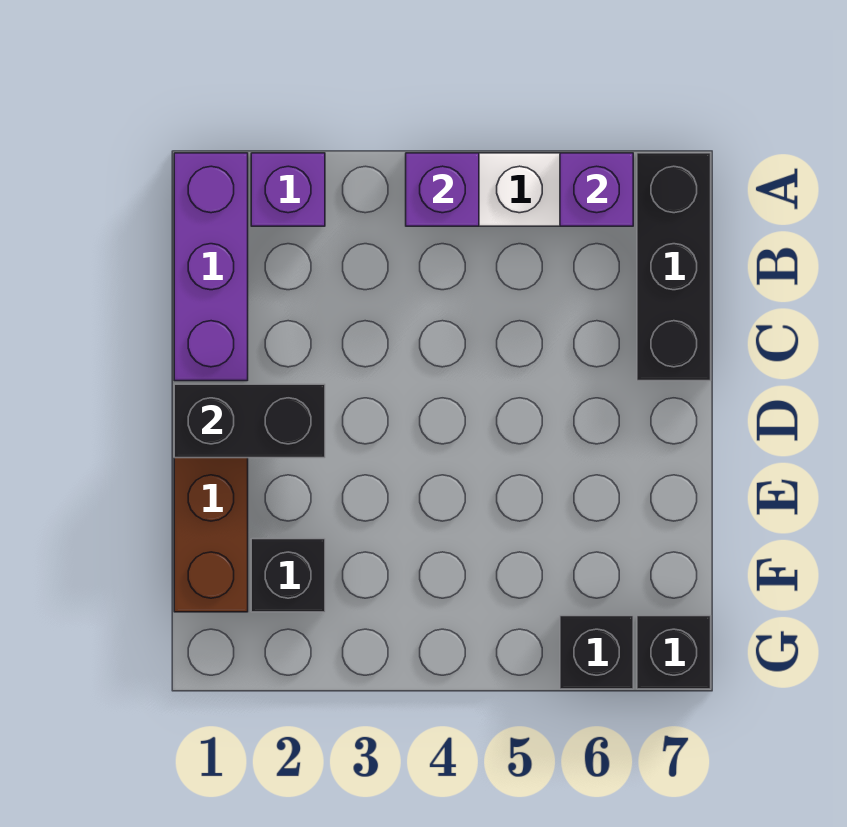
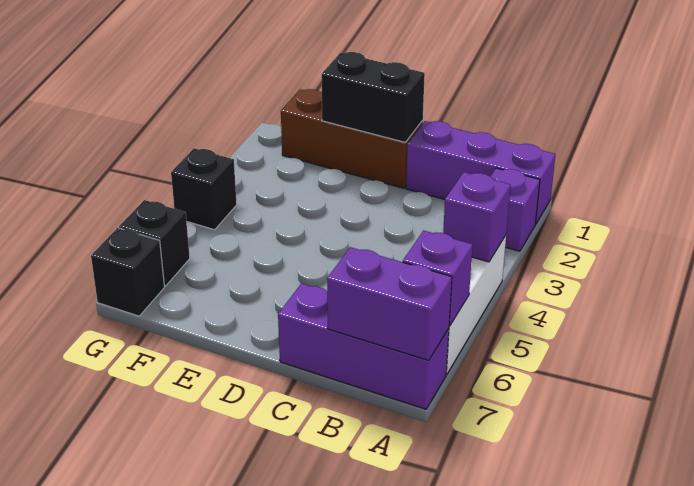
black brick A7:C7 level 1 -> purple brick A7:C7 level 1
none -> purple brick A7:B7 level 2
black brick D1:D2 level 2 -> black brick D1:E1 level 2
black brick F2 level 1 -> black brick G4 level 1

